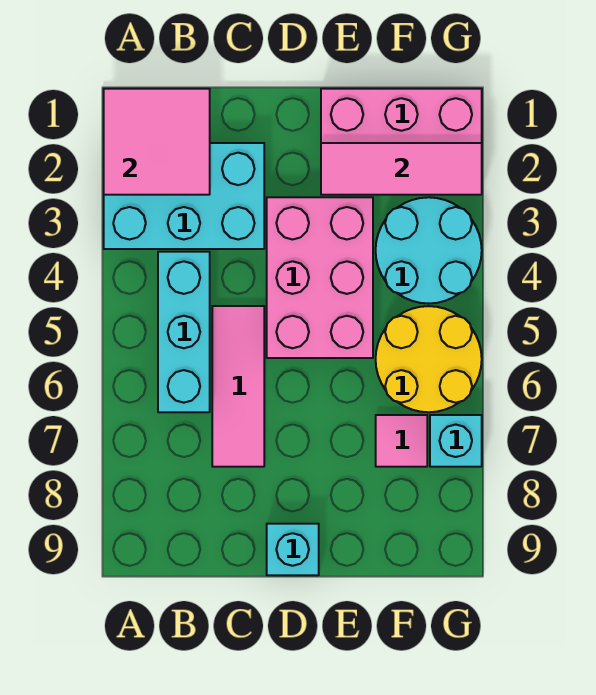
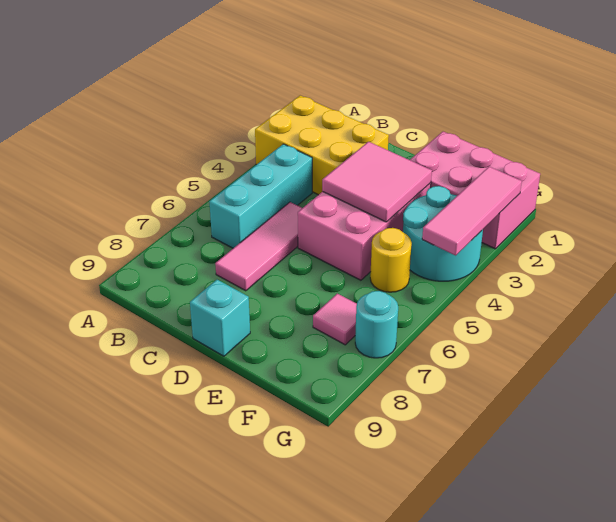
pink tile A1:B2 level 2 -> pink tile D3:E4 level 2
cyan brick A2:C3 level 1 -> yellow brick A2:C3 level 1
pink tile E2:G2 level 2 -> pink tile G2:G4 level 2
yellow round brick F5:G6 level 1 -> yellow round brick F5 level 1
cyan brick G7 level 1 -> cyan round brick G7 level 1

